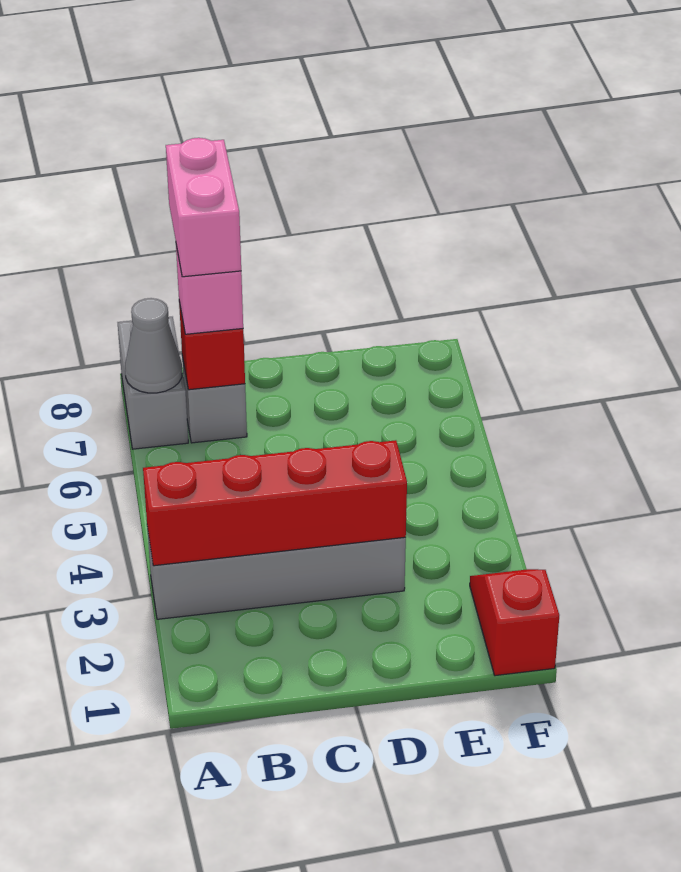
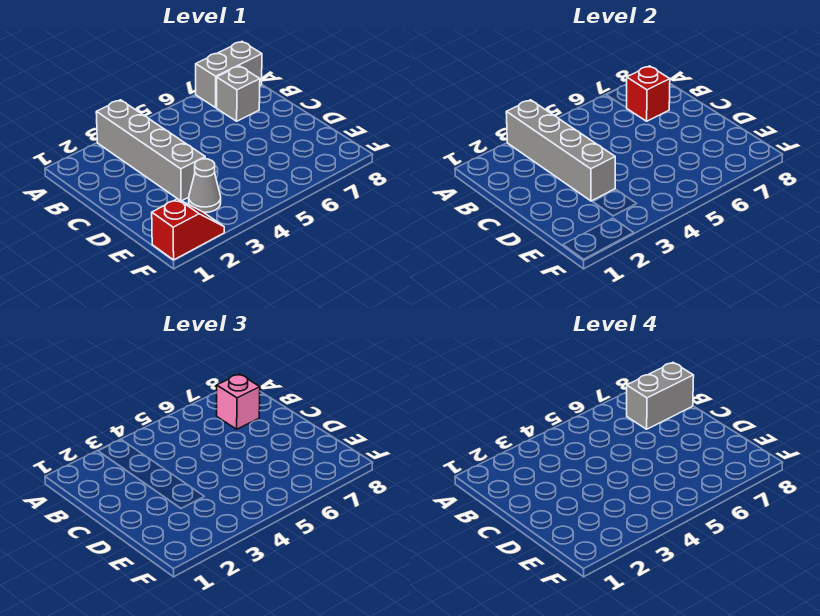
red brick A3:D3 level 2 -> grey brick A3:D3 level 2
grey cone A7 level 2 -> grey cone E3 level 1
pink brick B7:B8 level 4 -> grey brick B7:B8 level 4

